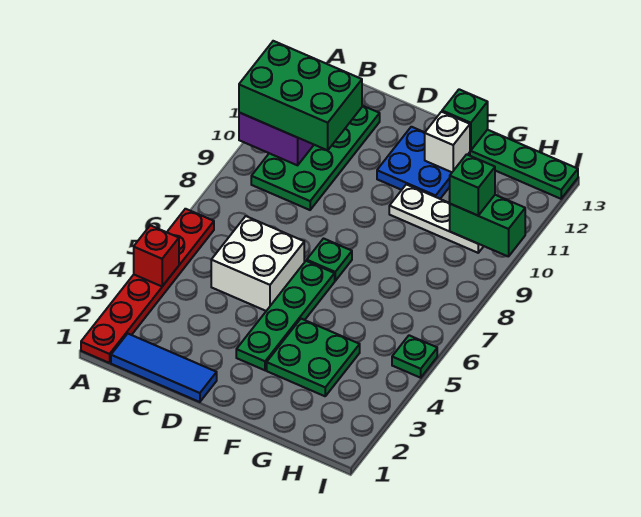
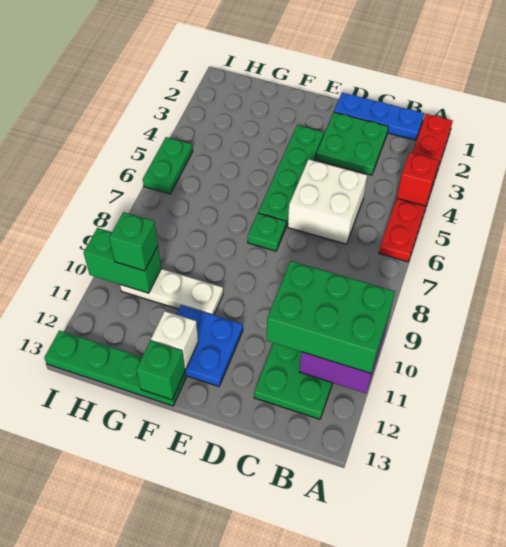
blue tile B1:D1 level 1 -> blue plate B1:D1 level 1
green plate F3:G4 level 1 -> green plate C2:D3 level 1
green plate I5 level 1 -> green plate I5:I6 level 1

